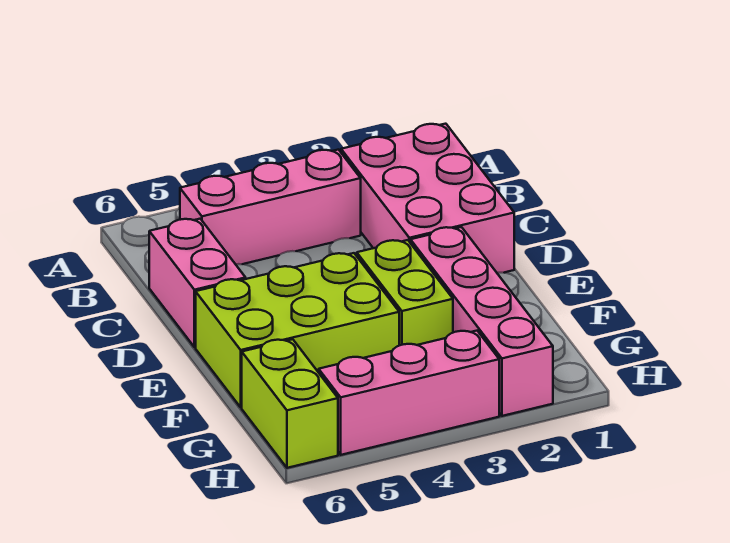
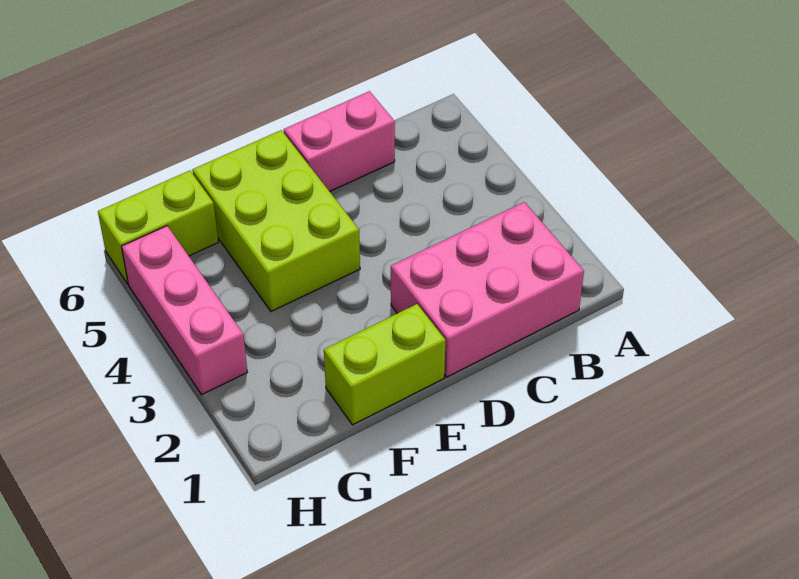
pink brick B3:B5 level 1 -> none
pink brick E2:H2 level 1 -> none
lime brick E3:F3 level 1 -> lime brick E1:F1 level 1

